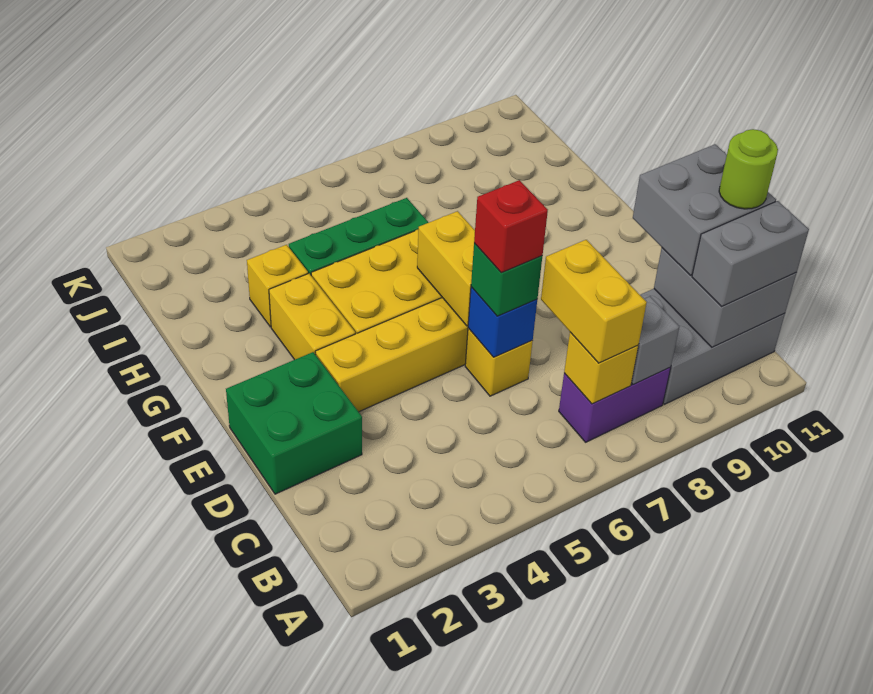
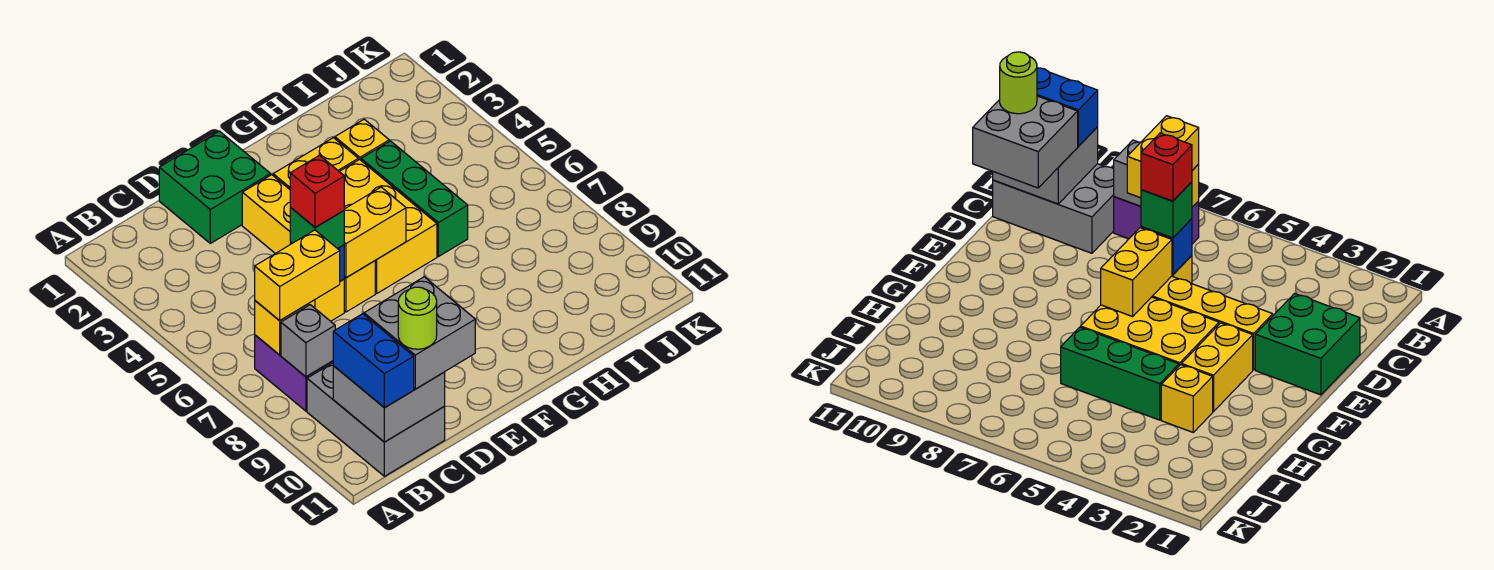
grey brick B10:B11 level 3 -> blue brick B10:B11 level 3

